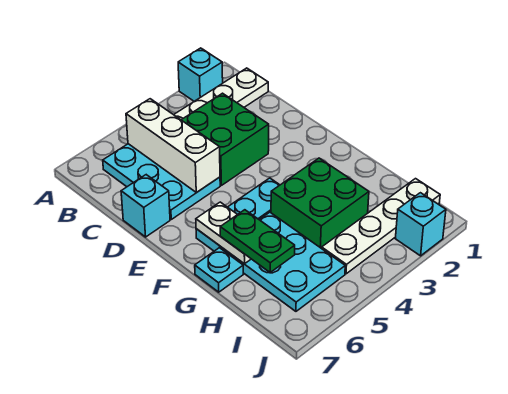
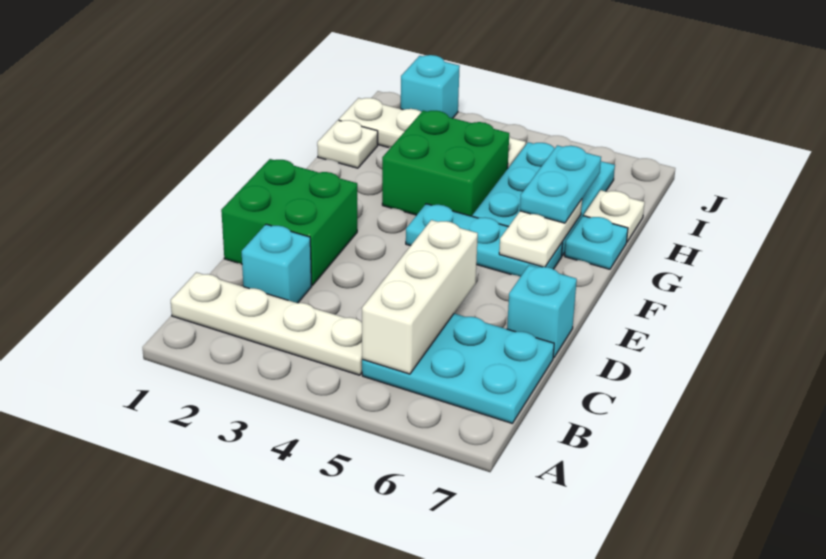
cyan brick A2 level 1 -> cyan brick C2 level 1
cyan plate B5:D6 level 1 -> cyan plate B5:C7 level 1
green brick C3:D4 level 1 -> green brick D1:E2 level 1
green plate G6:H6 level 3 -> cyan plate G6:H6 level 3
none -> white plate H1 level 1
none -> white plate H7 level 1

